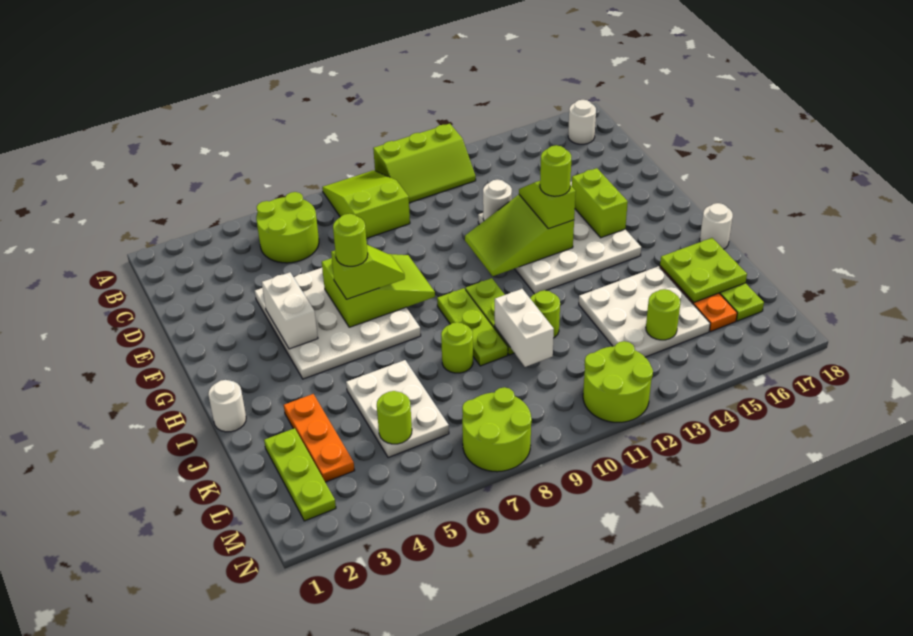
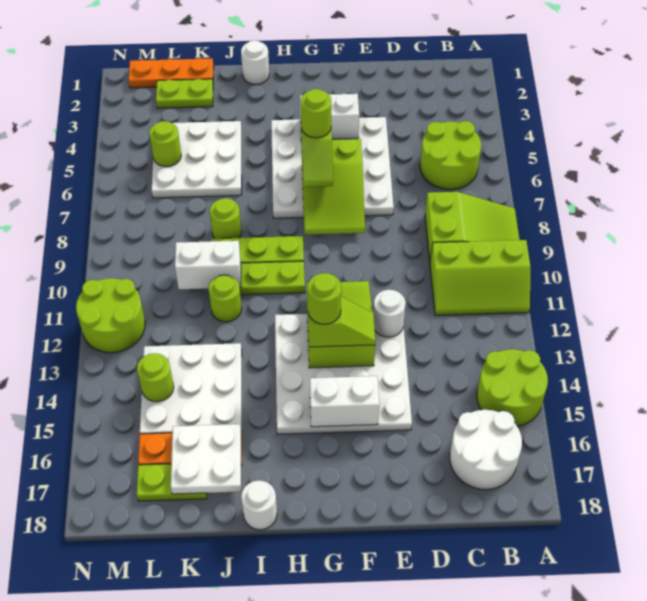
lime slope A10:B12 level 1 top A -> lime slope A10:C11 level 1 top 10
white round brick B17 level 1 -> white round brick B16:C17 level 1
lime brick F15:G15 level 2 -> white brick F15:G15 level 2
orange plate J3:L3 level 1 -> orange plate K1:M1 level 1
white plate J5:L6 level 1 -> white plate J4:L6 level 1
lime plate J16:K17 level 2 -> white plate J16:K17 level 2
lime plate K2:M2 level 1 -> lime plate K2:L2 level 1
lime round brick M7:N8 level 1 -> lime round brick A14:B15 level 1

